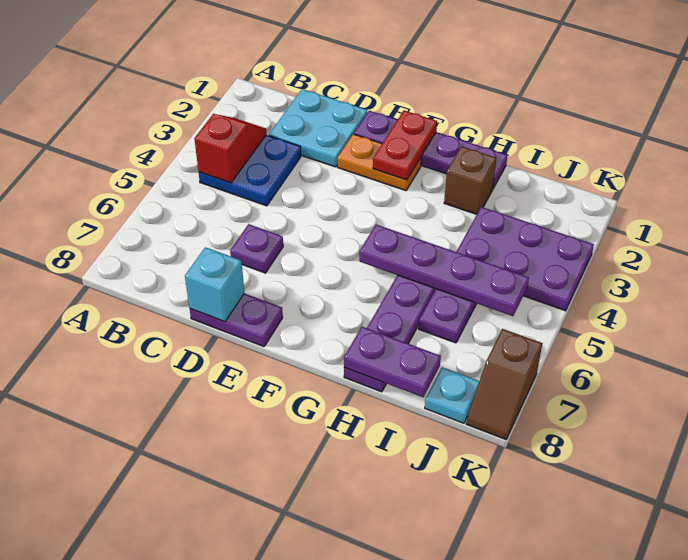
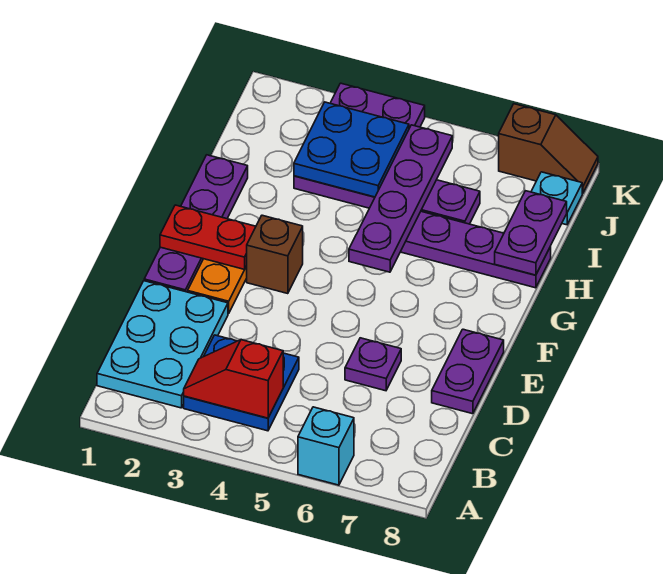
cyan plate C1:D2 level 1 -> cyan plate B1:D2 level 1
cyan brick D8 level 2 -> cyan brick A6 level 1
brown brick H2 level 1 -> brown brick F3 level 1
none -> blue plate I3:J4 level 2

